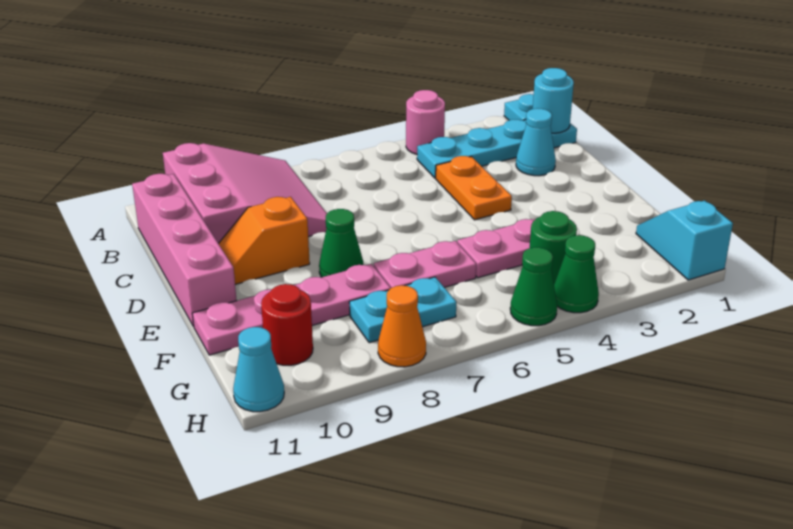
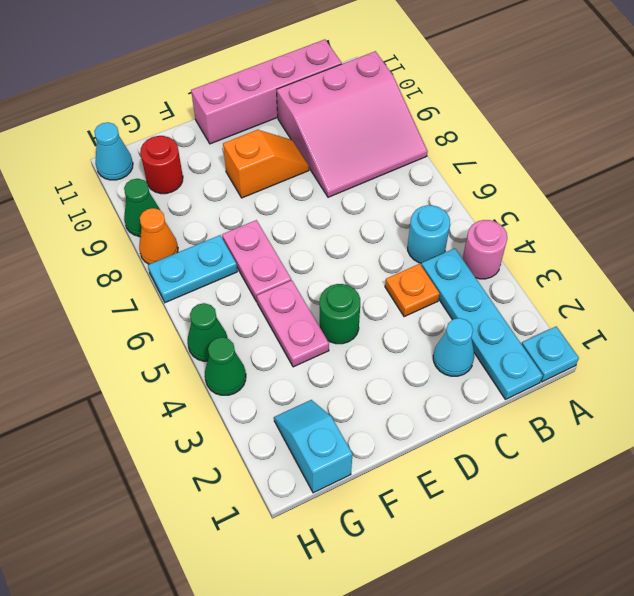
cyan round brick B1 level 2 -> cyan round brick B5 level 1
orange plate C4:D4 level 1 -> orange plate C4 level 1
orange slope D9:D10 level 1 top 9 -> orange slope D9:E9 level 1 top E
green cone E8 level 1 -> green cone H9 level 1
pink plate F8:F11 level 1 -> none
cyan slope G1:H1 level 1 top H -> cyan slope G1:G2 level 1 top 1
green round brick G4 level 1 -> green round brick E4 level 1
cyan plate G7:G8 level 1 -> cyan plate G7:H7 level 1

